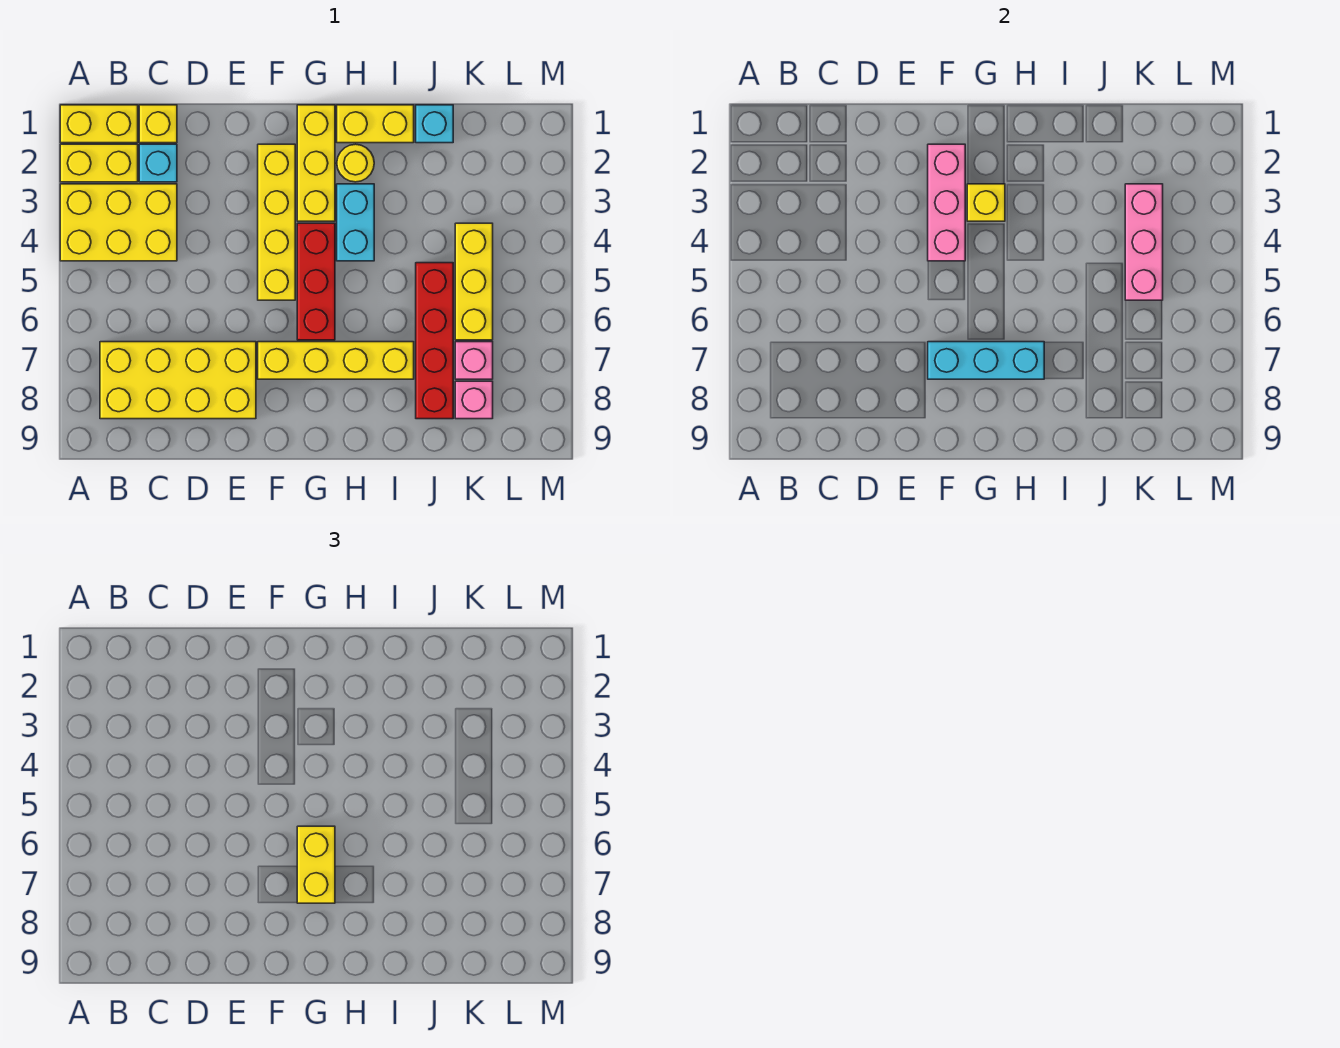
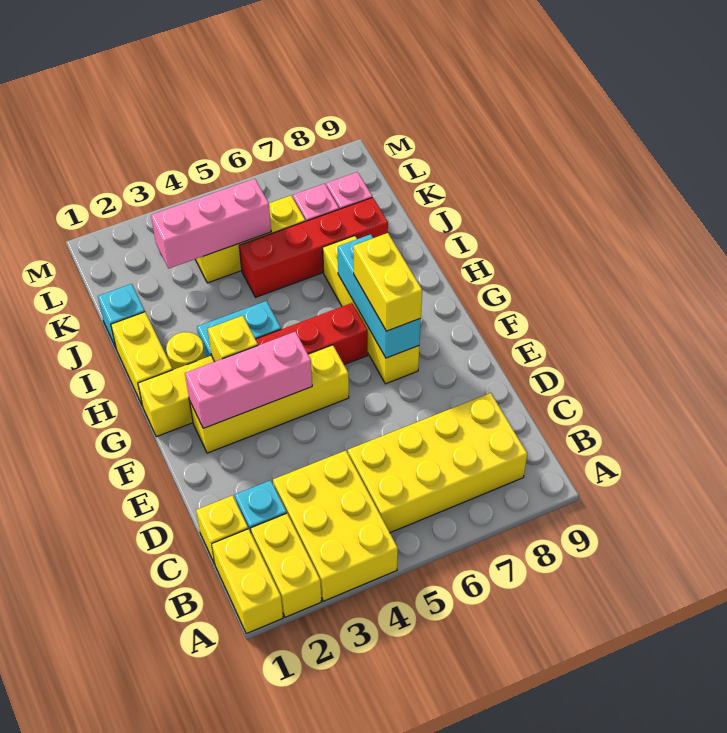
yellow brick B7:E8 level 1 -> yellow brick B5:C8 level 1
yellow brick G6:G7 level 3 -> yellow brick F7:G7 level 3

